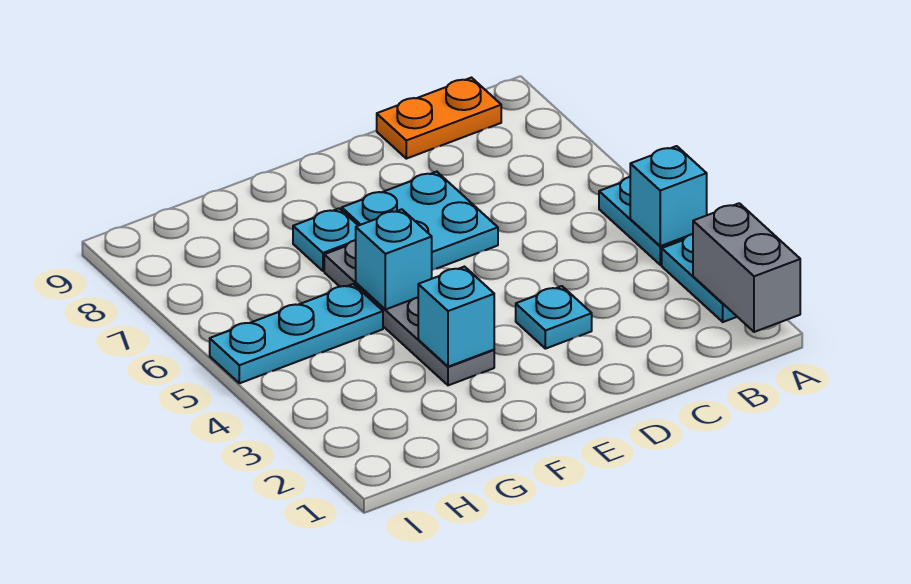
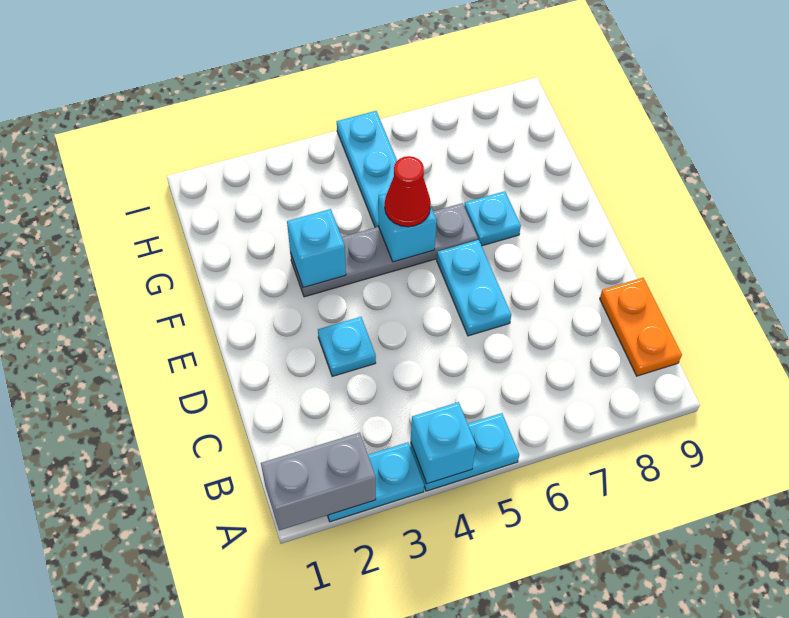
cyan plate D6:E7 level 1 -> cyan plate D6:E6 level 1
none -> red cone F5 level 3

